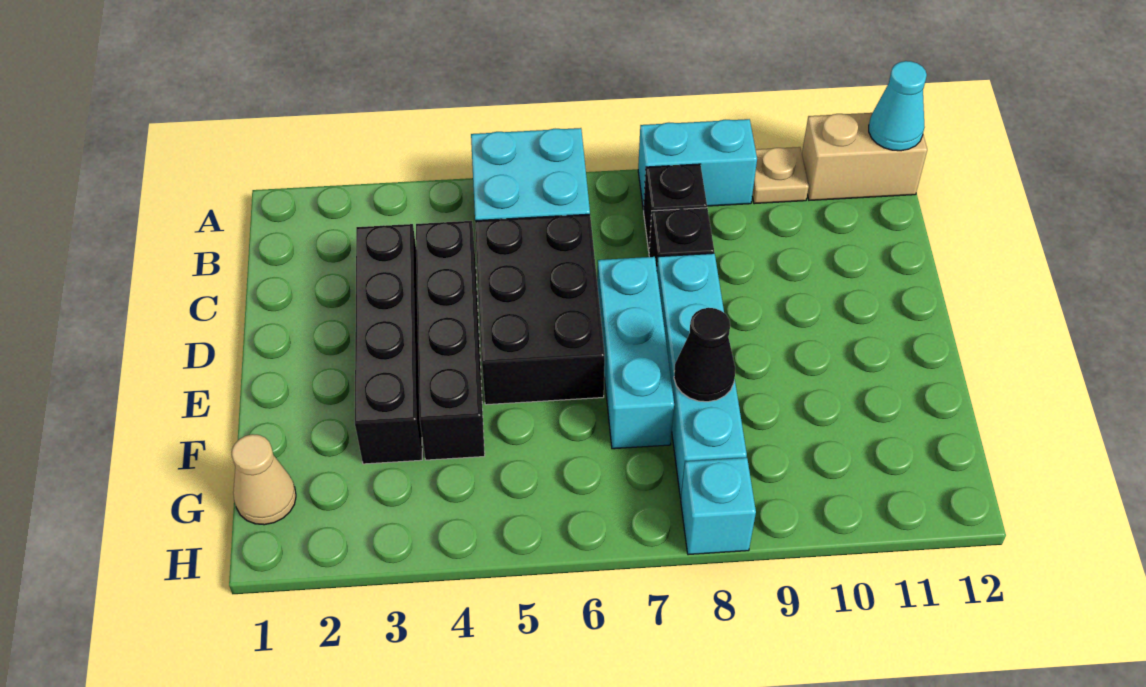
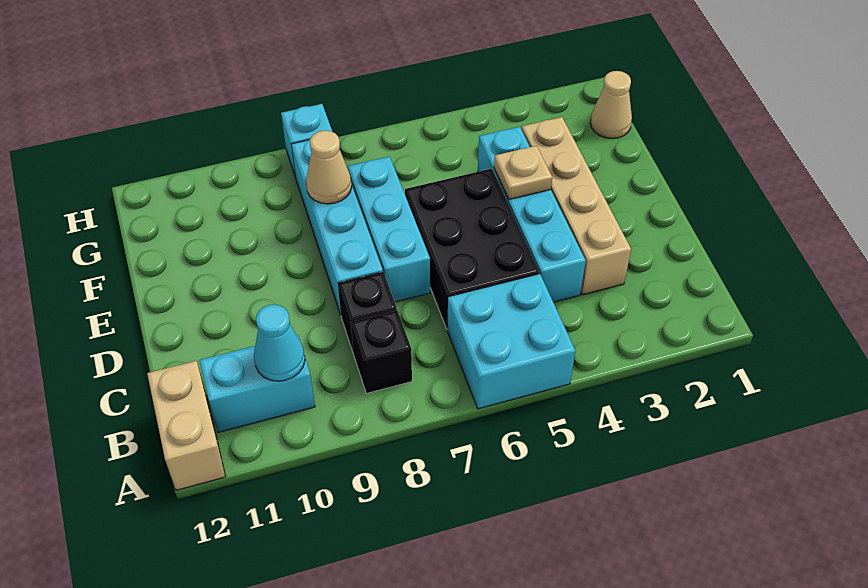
cyan brick A8:A9 level 1 -> cyan brick B10:B11 level 1
tan plate A10 level 1 -> tan plate E4 level 2
tan brick A11:A12 level 1 -> tan brick A12:B12 level 1
cyan cone A12 level 2 -> cyan cone B10 level 2
black brick C3:F3 level 1 -> tan brick C3:F3 level 1
black brick C4:F4 level 1 -> cyan brick C4:F4 level 1
black cone F8 level 2 -> tan cone F8 level 2

